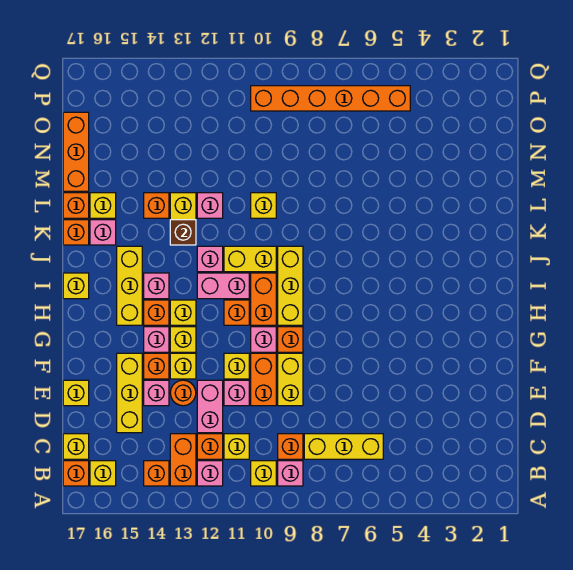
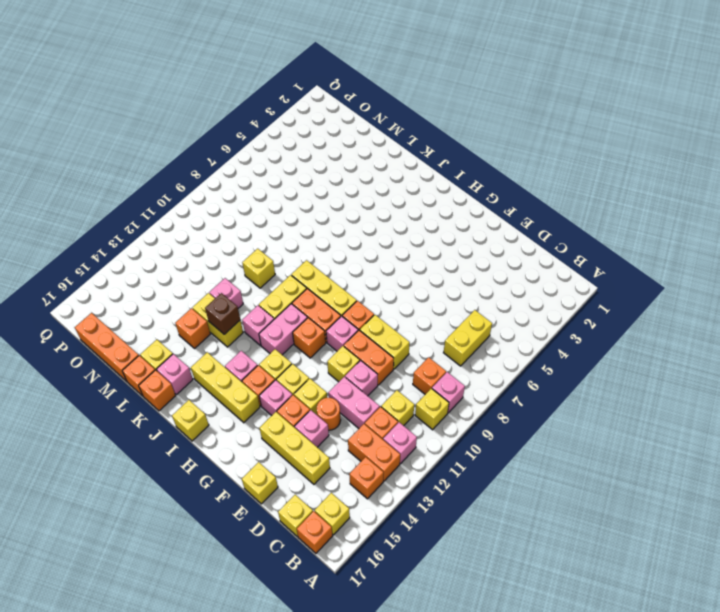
yellow brick C6:C8 level 1 -> yellow brick C6:C7 level 1
orange brick P5:P10 level 1 -> none

